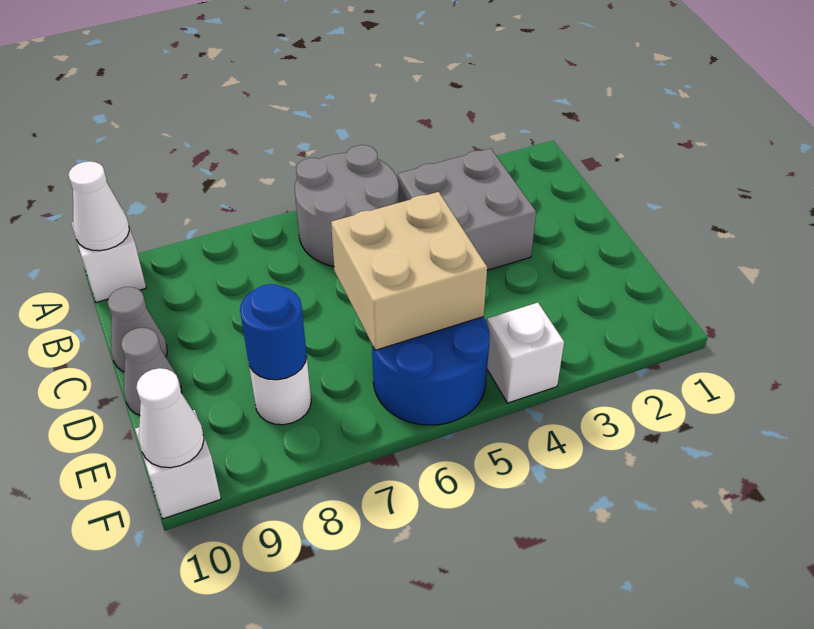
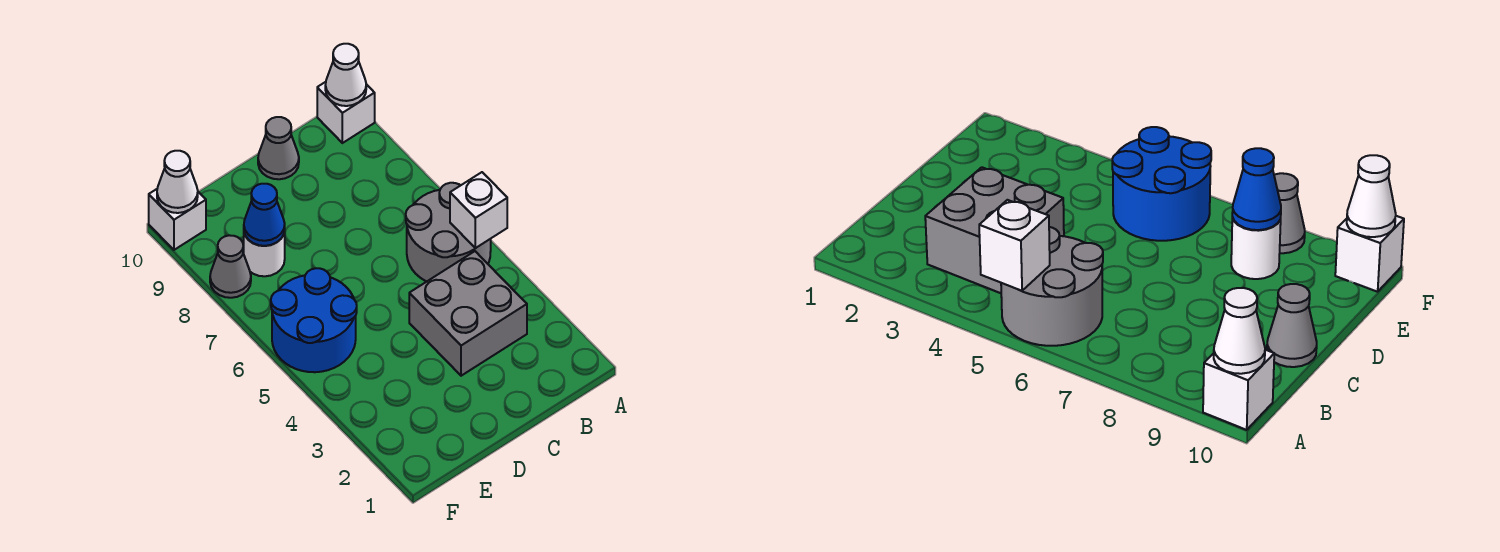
tan brick D5:E6 level 2 -> none
grey cone D10 level 1 -> grey cone F8 level 1
blue round brick E8 level 2 -> blue cone E8 level 2
white brick F4 level 1 -> white brick A5 level 2

